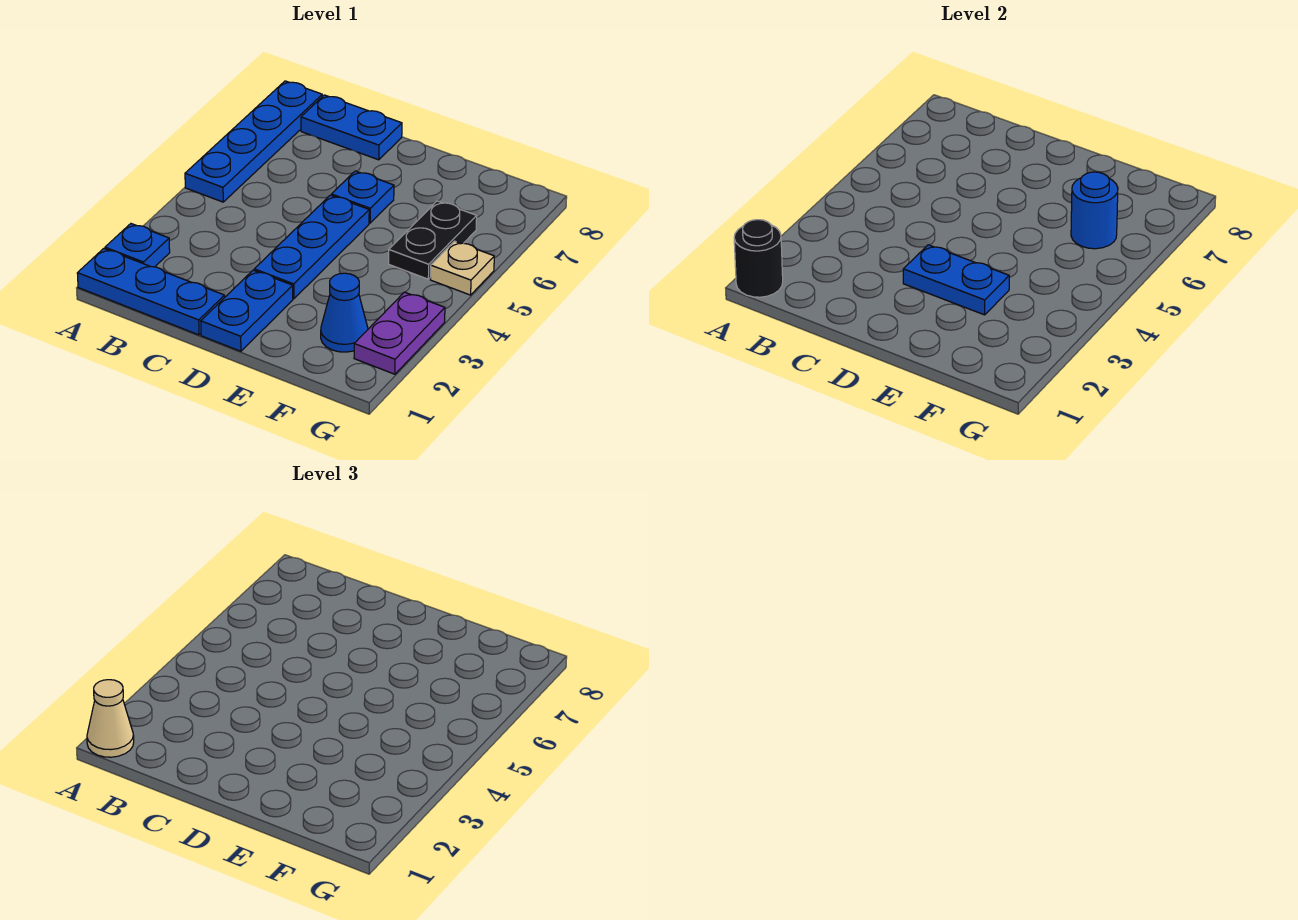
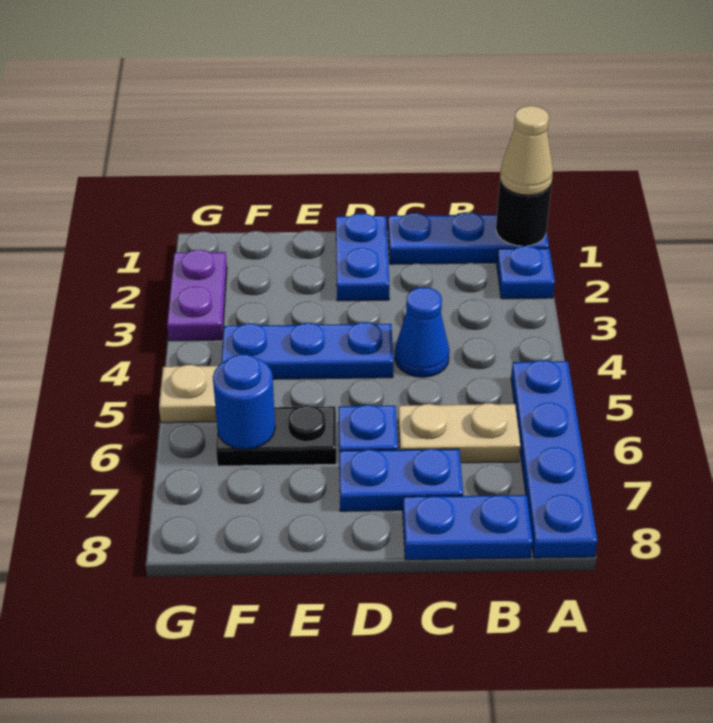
none -> tan plate B6:C6 level 1
blue plate D3:D5 level 1 -> blue plate D4:F4 level 1
blue plate D3:E3 level 2 -> blue plate C7:D7 level 1
blue cone F2 level 1 -> blue cone C4 level 1
black plate F5:F6 level 1 -> black plate E6:F6 level 1

